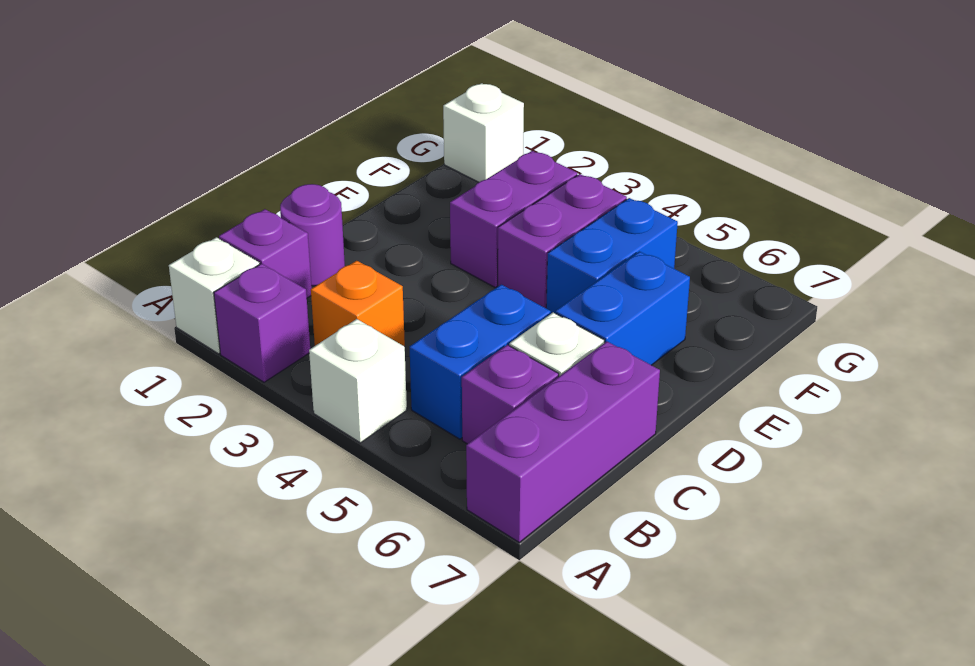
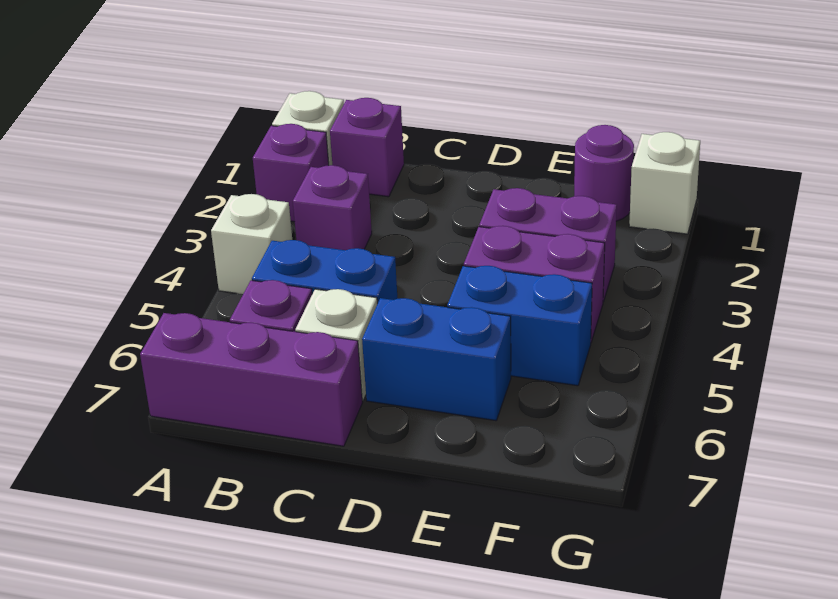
orange brick B3 level 1 -> purple brick B3 level 1
purple round brick C1 level 1 -> purple round brick F1 level 1

